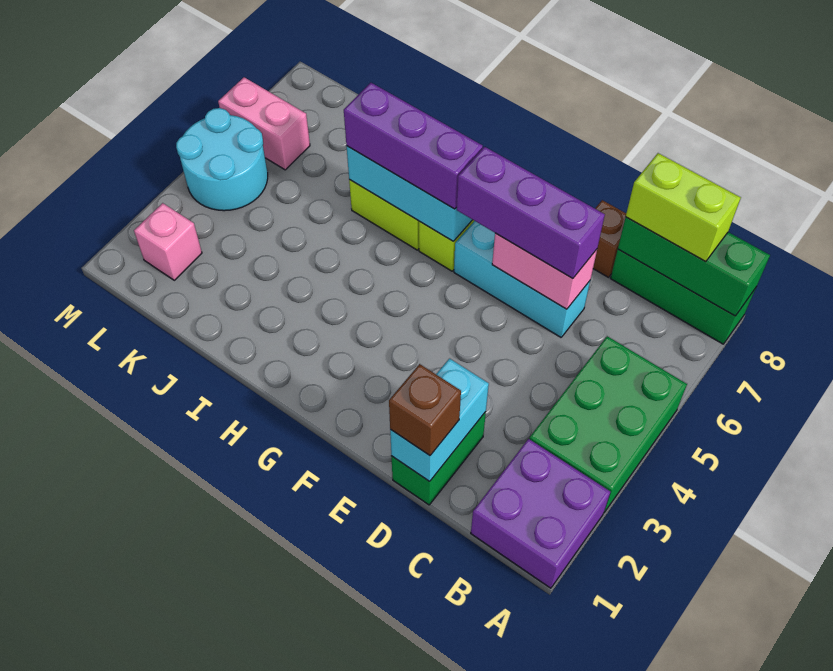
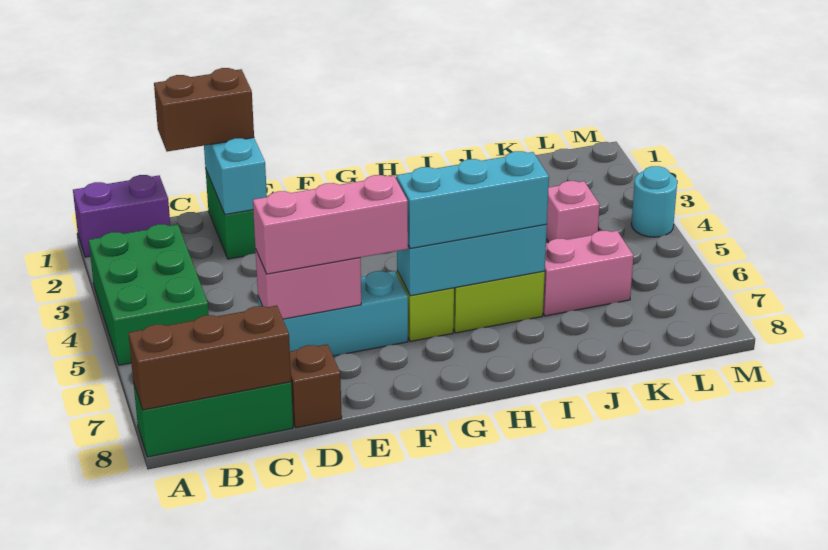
purple brick A1:B2 level 1 -> purple brick A1:B1 level 1
green brick A8:C8 level 2 -> brown brick A8:C8 level 2
lime brick B8:C8 level 3 -> none
brown brick D1 level 3 -> brown brick C1:D1 level 3
purple brick D6:F6 level 3 -> pink brick D6:F6 level 3
purple brick G6:I6 level 3 -> cyan brick G6:I6 level 3
pink brick L2 level 1 -> pink brick K4 level 1
cyan round brick L4:M5 level 1 -> cyan round brick M4 level 1
pink brick L6:M6 level 1 -> pink brick J6:K6 level 1

